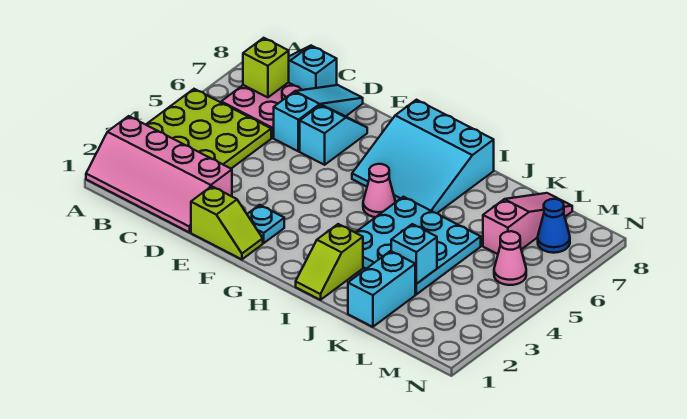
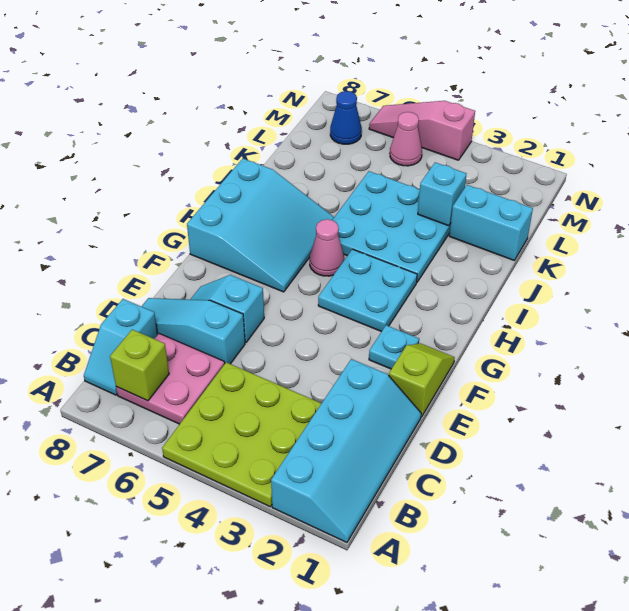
pink slope A1:D2 level 1 top 2 -> cyan slope A1:D2 level 1 top 2
none -> cyan plate G3:H4 level 1
lime slope I1:I2 level 1 top 2 -> none
pink slope L6:L8 level 1 top 6 -> pink slope N4:N6 level 1 top 4

